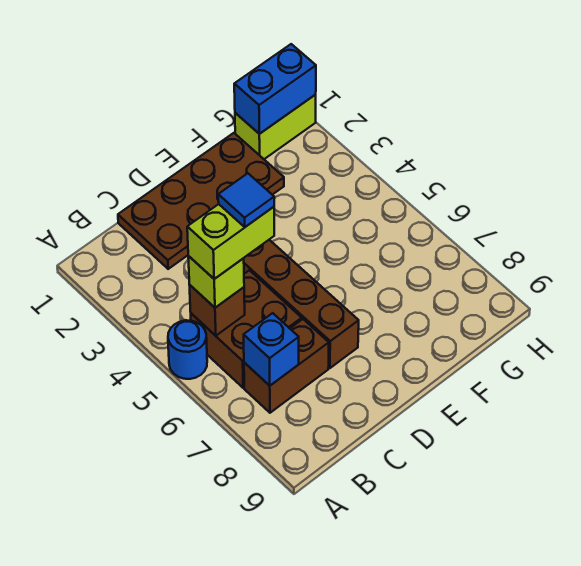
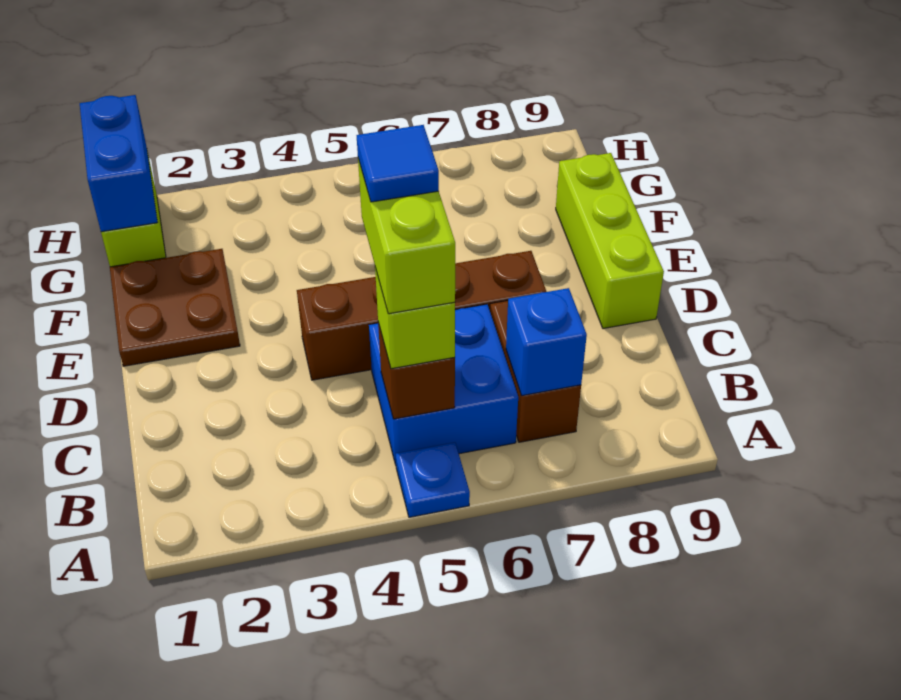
blue round brick A5 level 1 -> blue plate A5 level 1
brown brick B5:C6 level 1 -> blue brick B5:C6 level 1
brown plate C1:F2 level 1 -> brown plate E1:F2 level 1
none -> lime brick D9:F9 level 1

